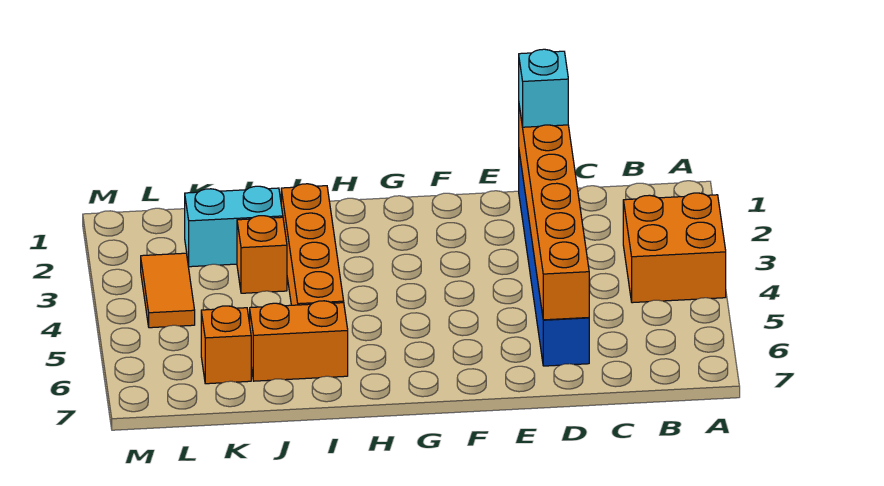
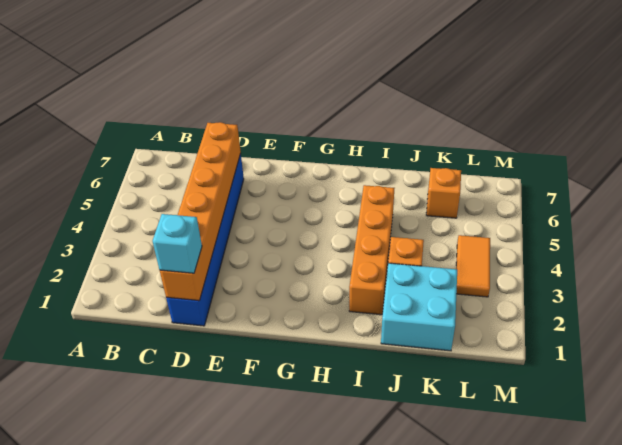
orange brick A3:B4 level 1 -> none
orange brick I6:J6 level 1 -> none
cyan brick J2:K2 level 1 -> cyan brick J1:K2 level 1

